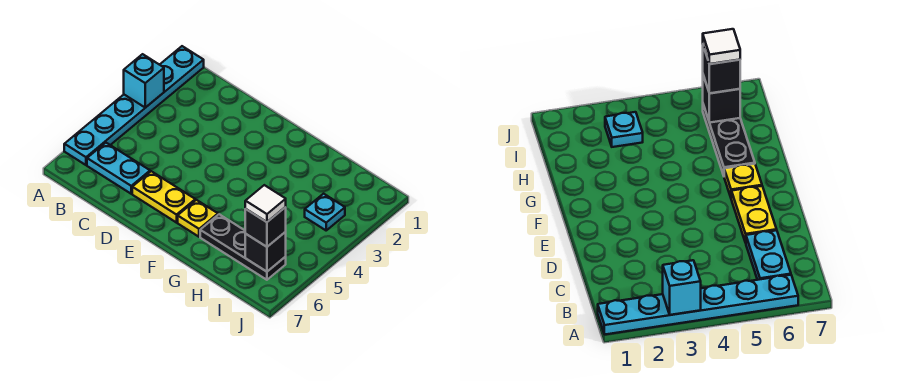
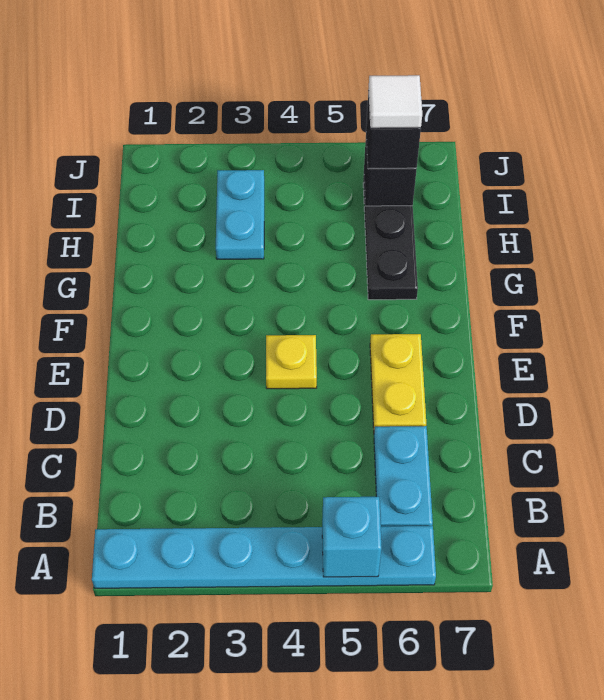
cyan brick A3 level 2 -> cyan brick A5 level 2
yellow plate F6 level 1 -> yellow plate E4 level 1
cyan plate I3 level 1 -> cyan plate H3:I3 level 1

